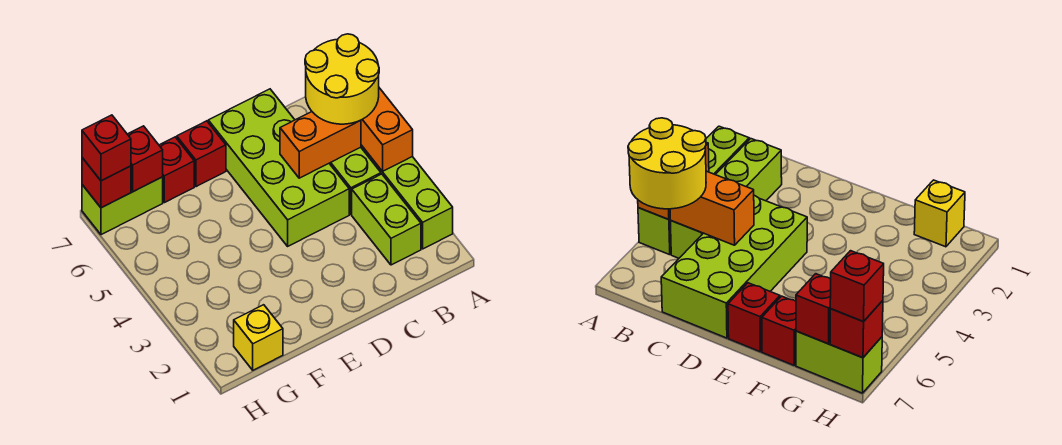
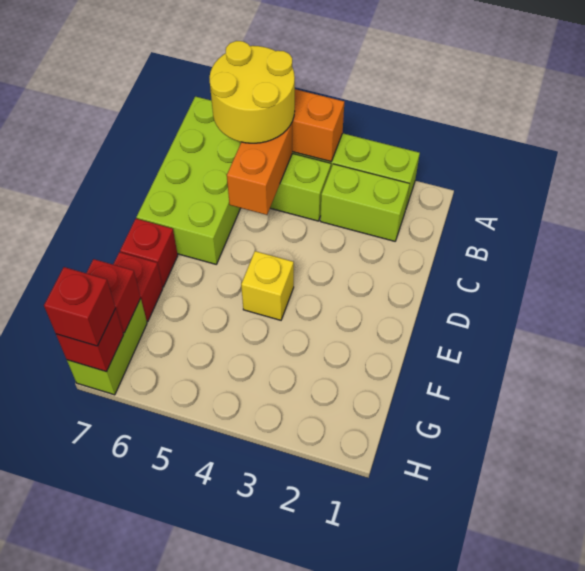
lime brick C4:D7 level 1 -> lime brick A6:D7 level 1
yellow brick G1 level 1 -> yellow brick E4 level 1

